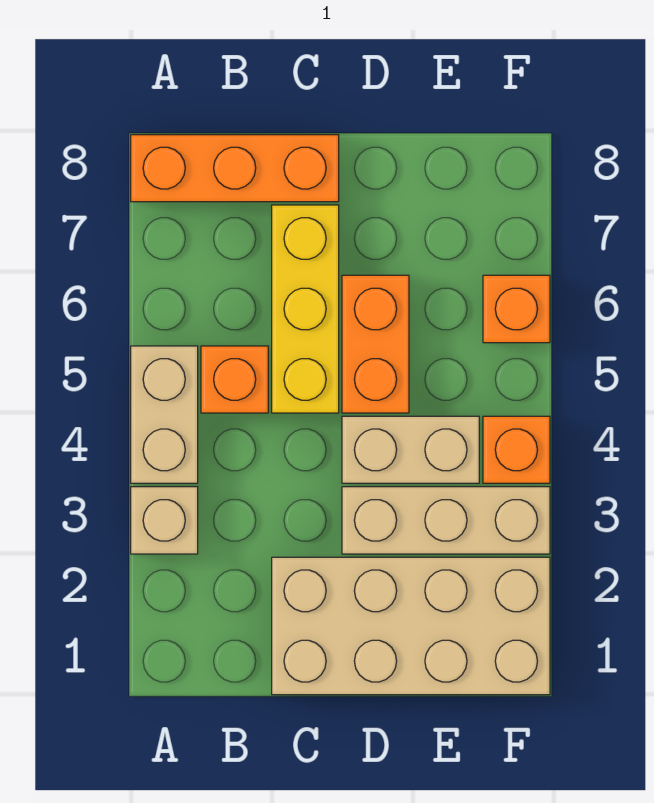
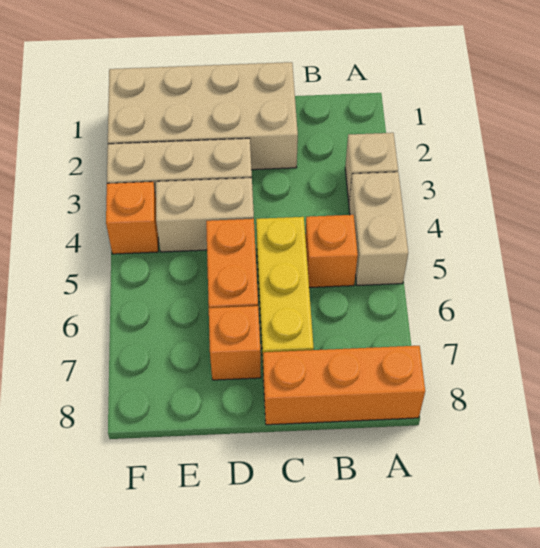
orange brick F6 level 1 -> orange brick D7 level 1

